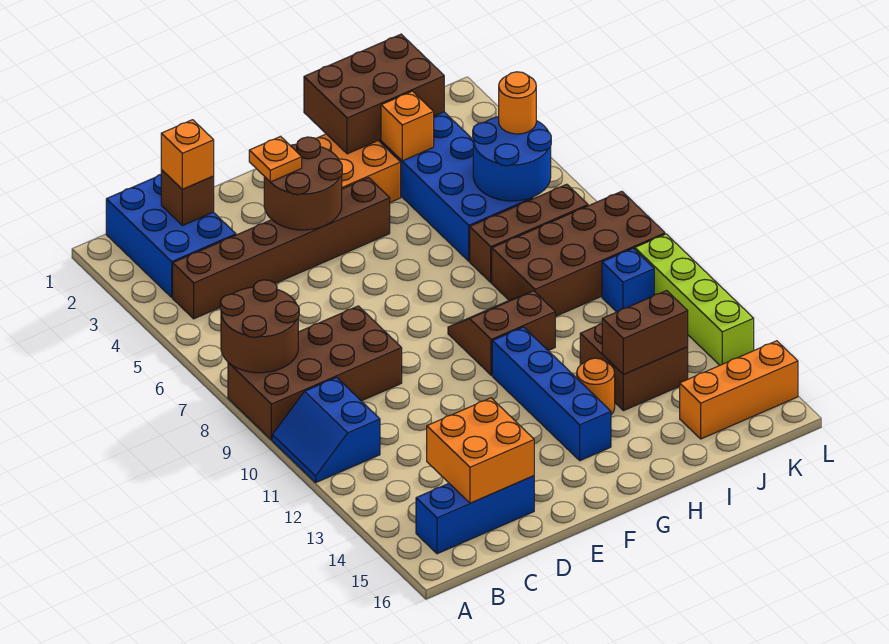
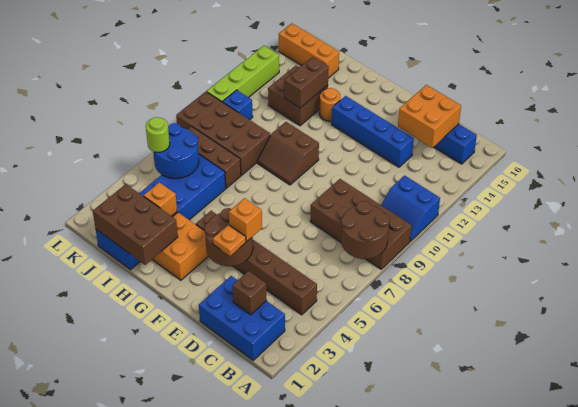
blue slope A10:B11 level 1 top B -> blue slope A10:B11 level 1 top 11
blue brick B1:C3 level 1 -> blue brick B1:D2 level 1
orange brick C2 level 3 -> orange brick E4 level 3
blue brick G11:G14 level 1 -> blue brick D13:G13 level 1
brown brick I13:J13 level 2 -> brown brick I12:I13 level 2
orange round brick K5 level 3 -> lime round brick K5 level 3

